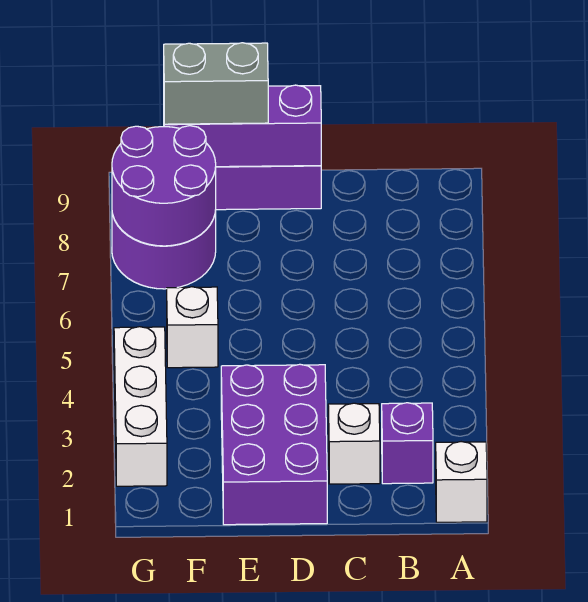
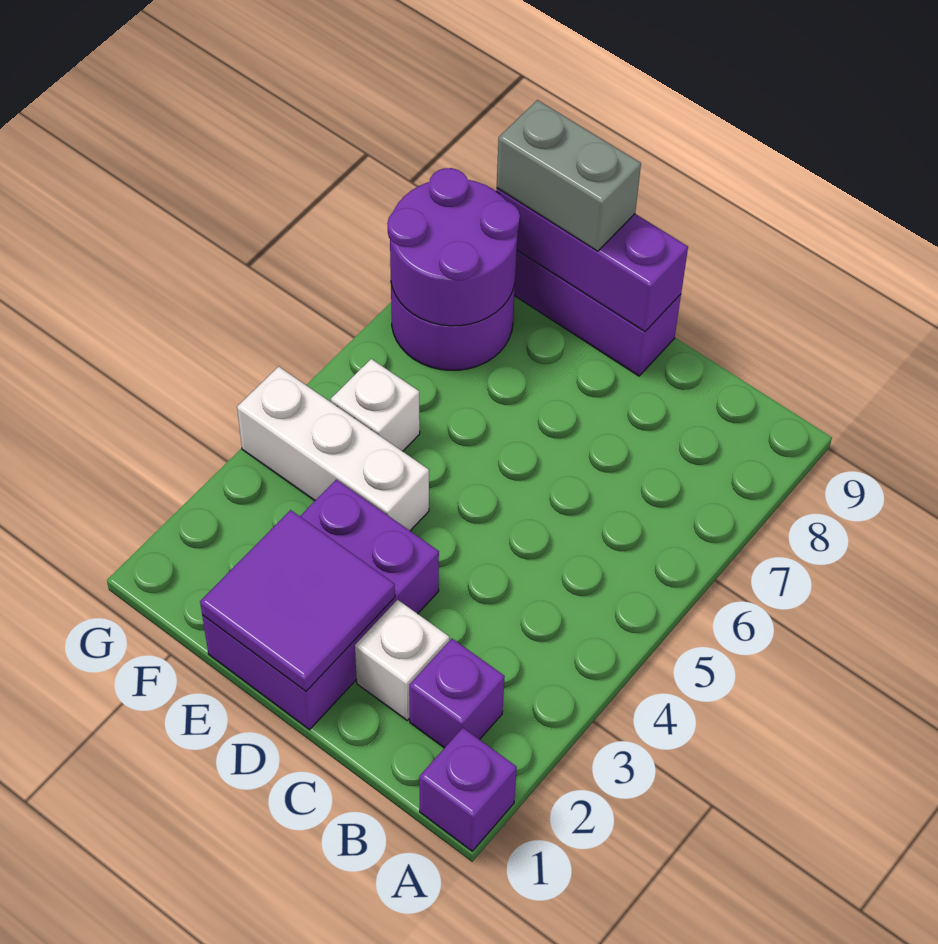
white brick A1 level 1 -> purple brick A1 level 1
none -> purple tile D1:E2 level 2
white brick G2:G4 level 1 -> white brick E4:G4 level 1

